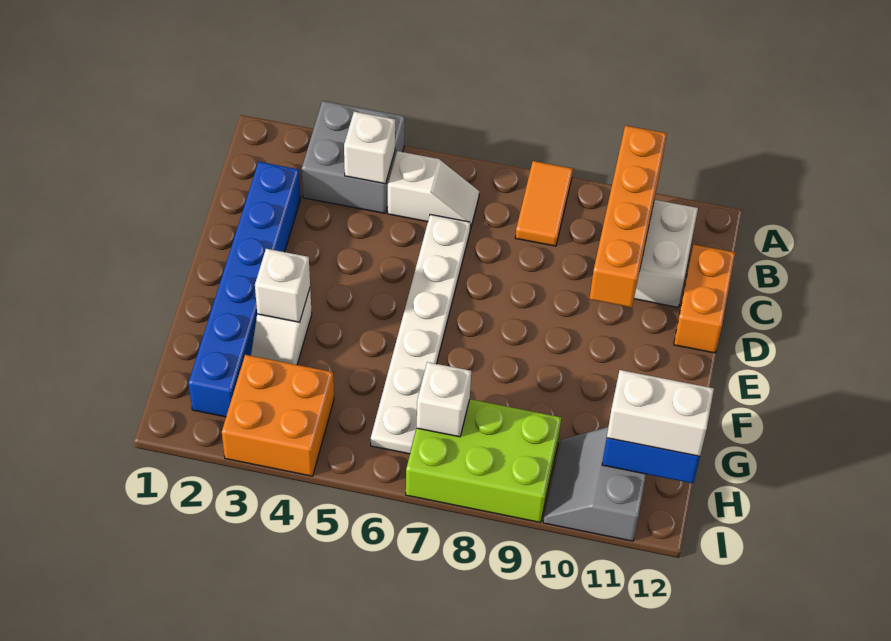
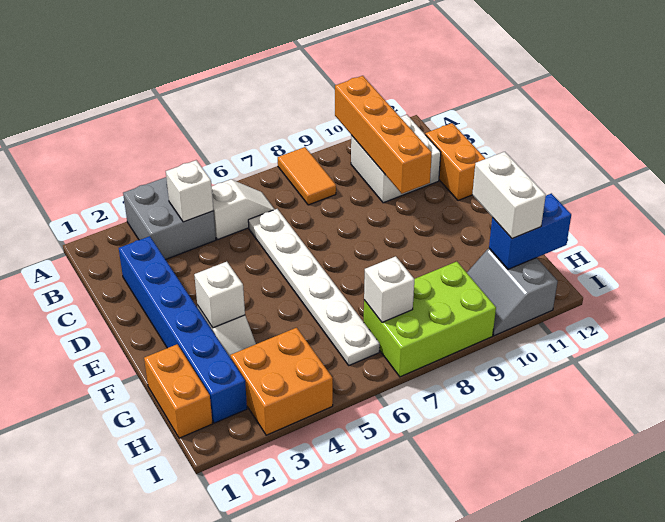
none -> orange brick G1:H1 level 1
white brick H11:H12 level 3 -> white brick G11:H11 level 3

